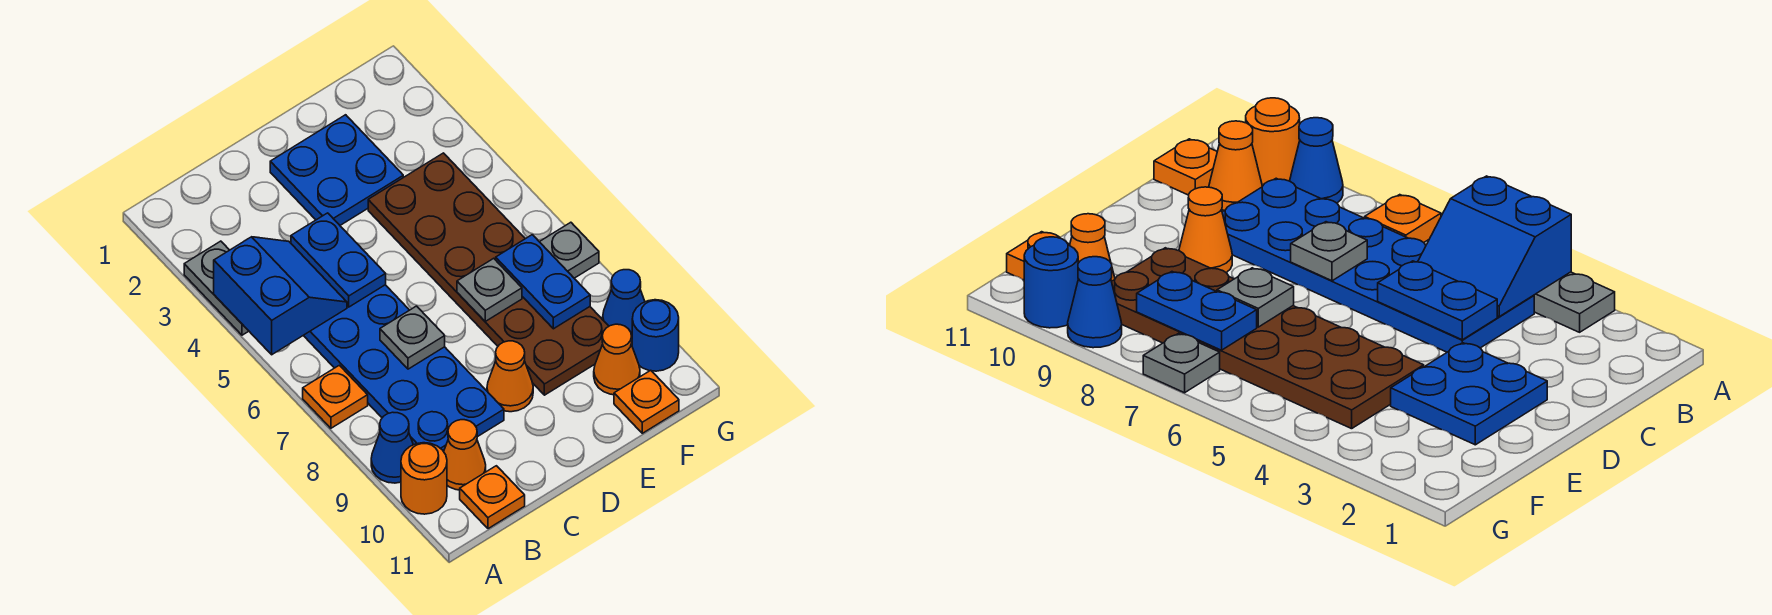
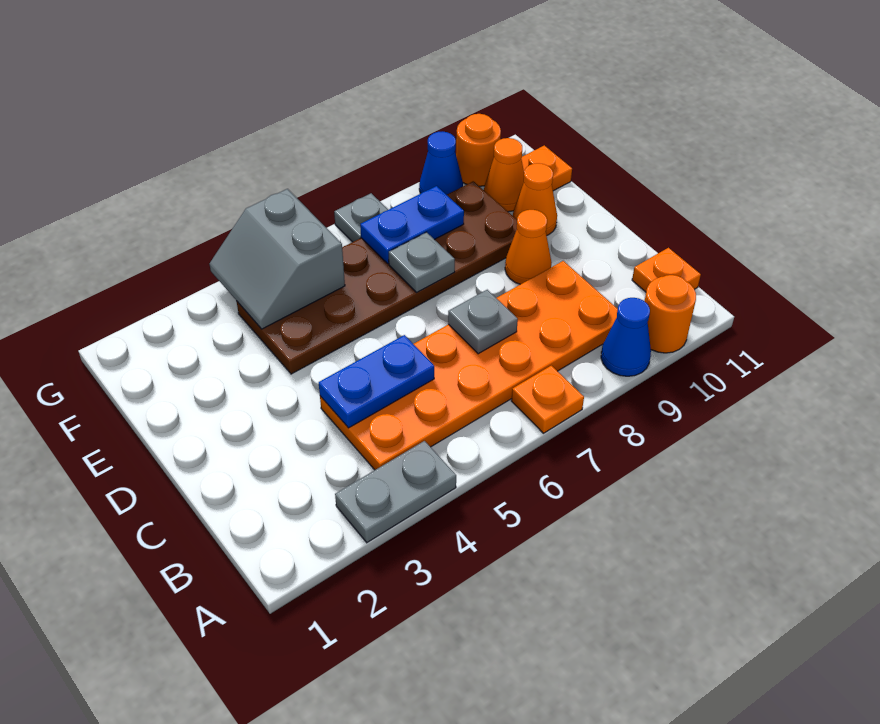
blue slope A4:B5 level 2 top A -> none
blue plate B4:C9 level 1 -> orange plate B4:C9 level 1
orange cone B10 level 1 -> orange cone E10 level 1
blue plate D2:E3 level 1 -> none
none -> grey slope F4:G5 level 2 top 5
blue round brick G10 level 1 -> orange round brick G10 level 1

